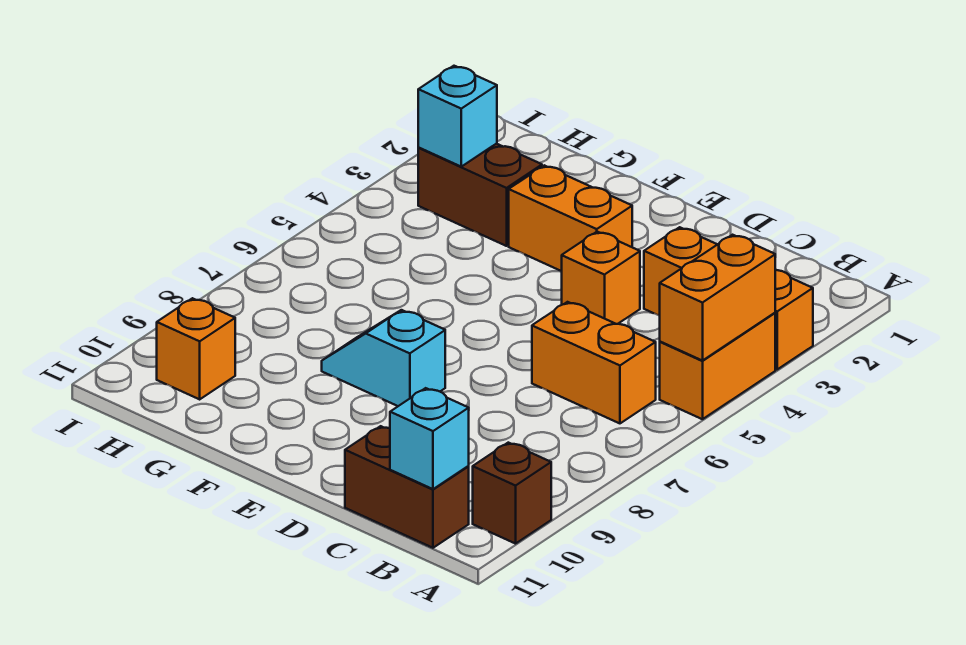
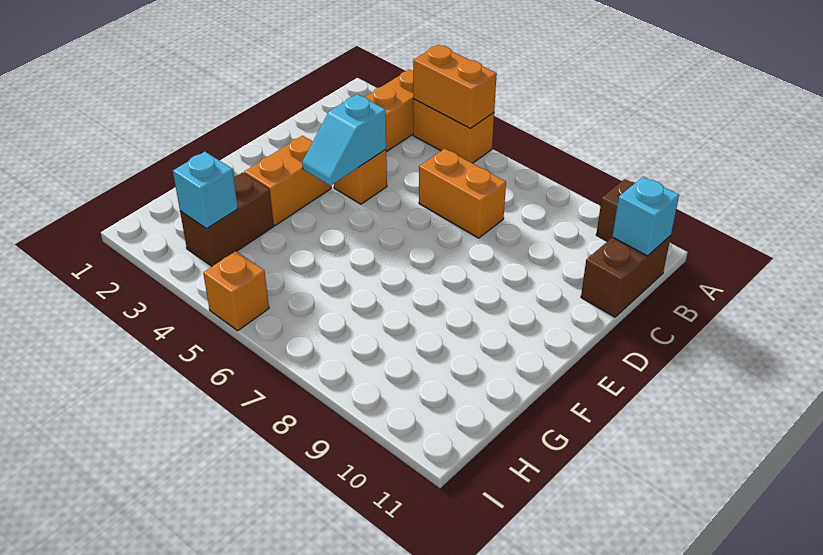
orange brick B6:C6 level 1 -> orange brick C6:C7 level 1
cyan slope E8:F8 level 1 top E -> cyan slope D4:E4 level 2 top D
orange brick H10 level 1 -> orange brick I5 level 1

